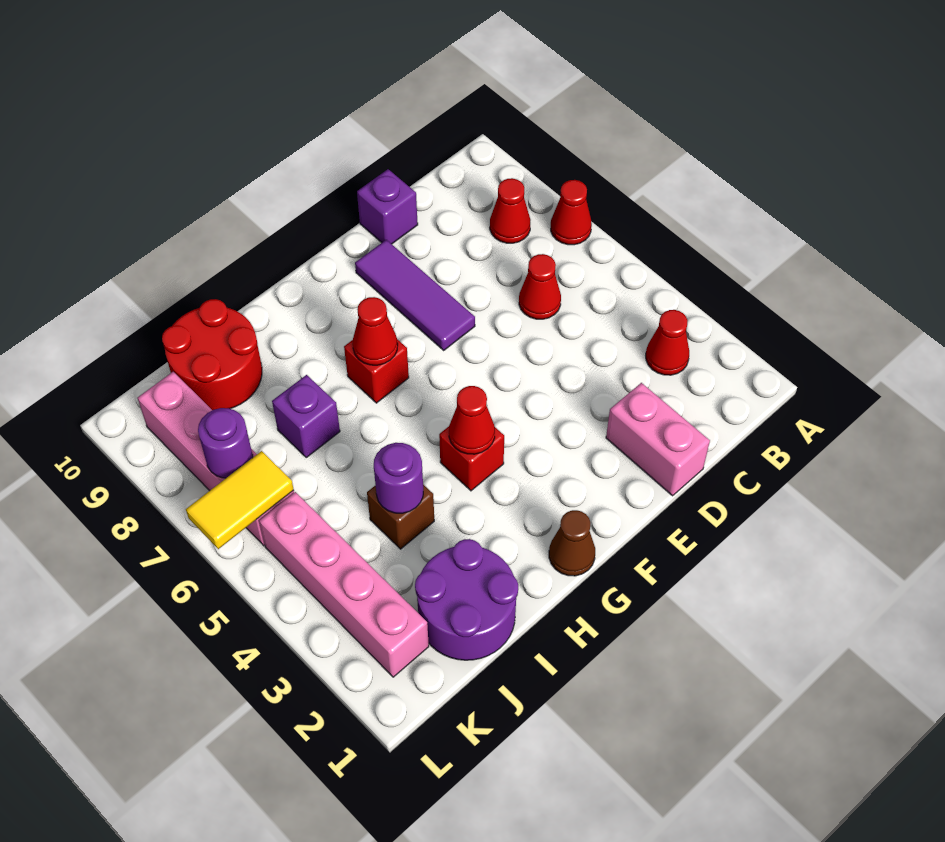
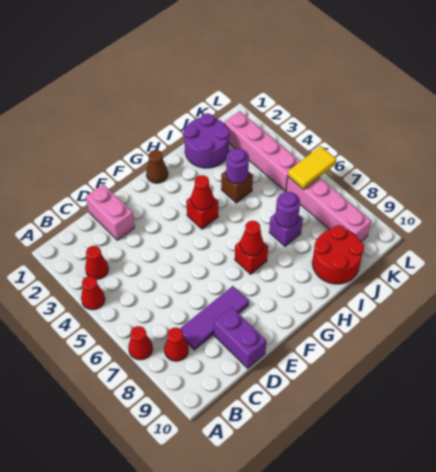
red cone C6 level 1 -> red cone A4 level 1
purple brick D10 level 1 -> purple brick D9:D10 level 1
purple tile E7:E9 level 1 -> purple tile C8:E8 level 1
purple round brick K7 level 2 -> purple round brick I7 level 2

